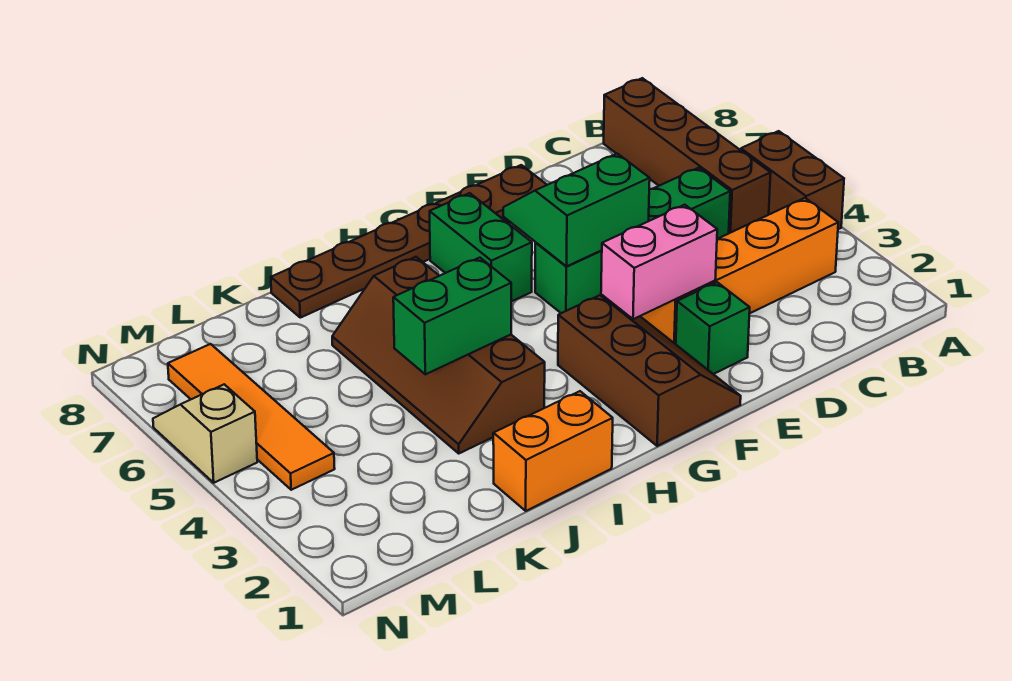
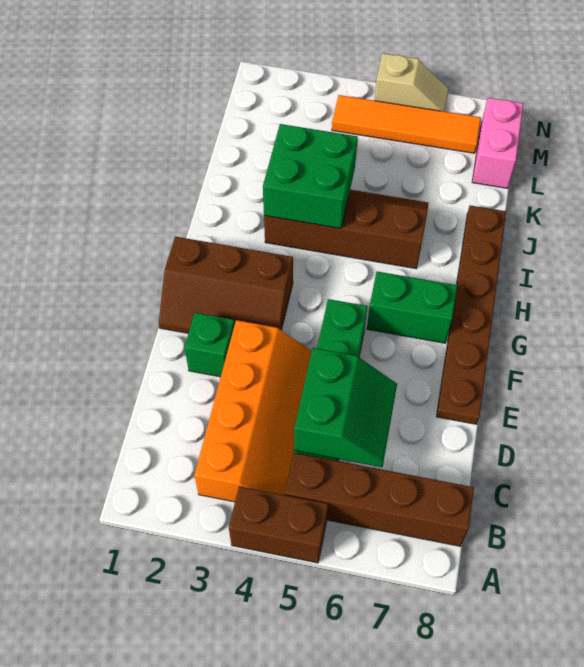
pink brick E3:F3 level 2 -> pink brick L8:M8 level 1
green slope E5:F6 level 2 top 5 -> green slope C5:D6 level 2 top 5
orange brick I1:J1 level 1 -> none
green brick I4:J4 level 2 -> green brick I3:J4 level 2

